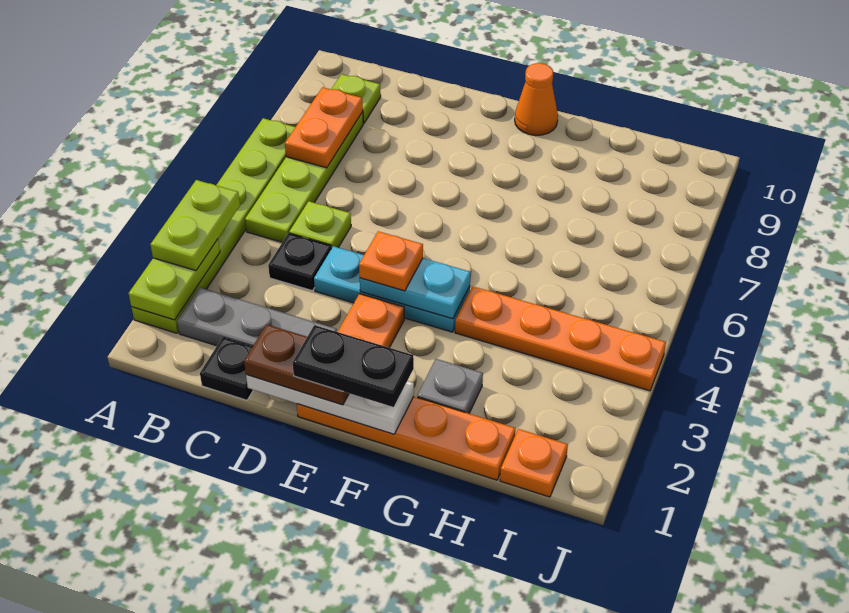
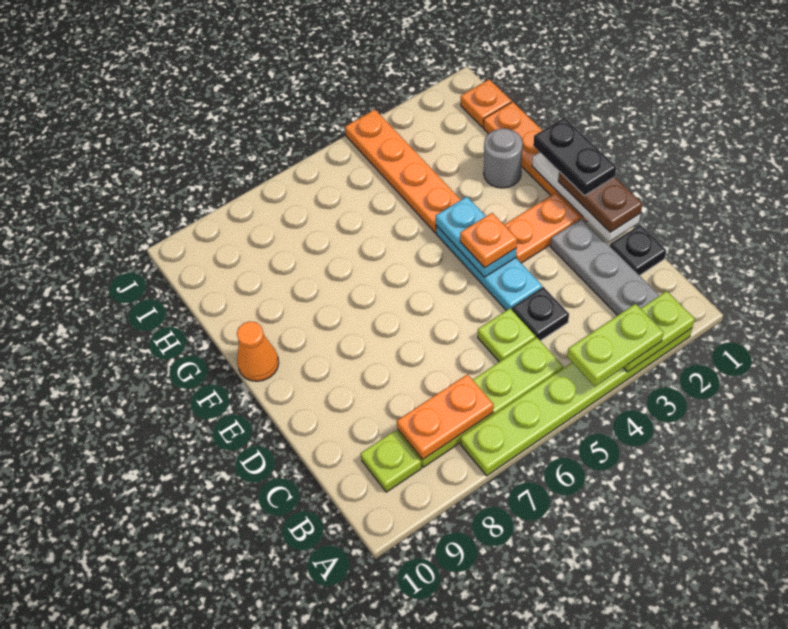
grey plate G2 level 1 -> grey round brick G2 level 1

